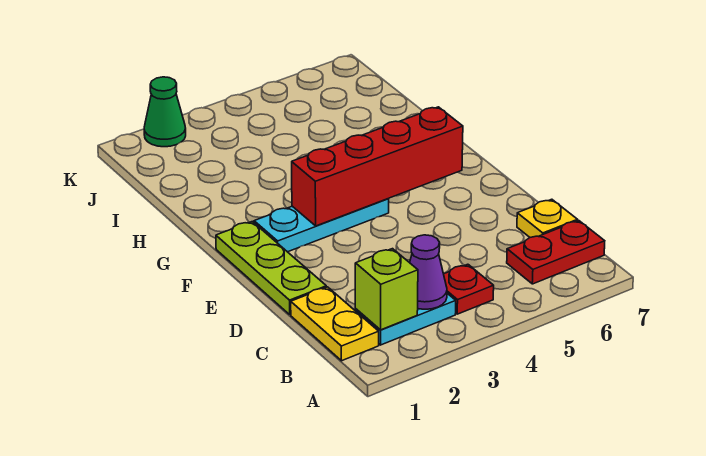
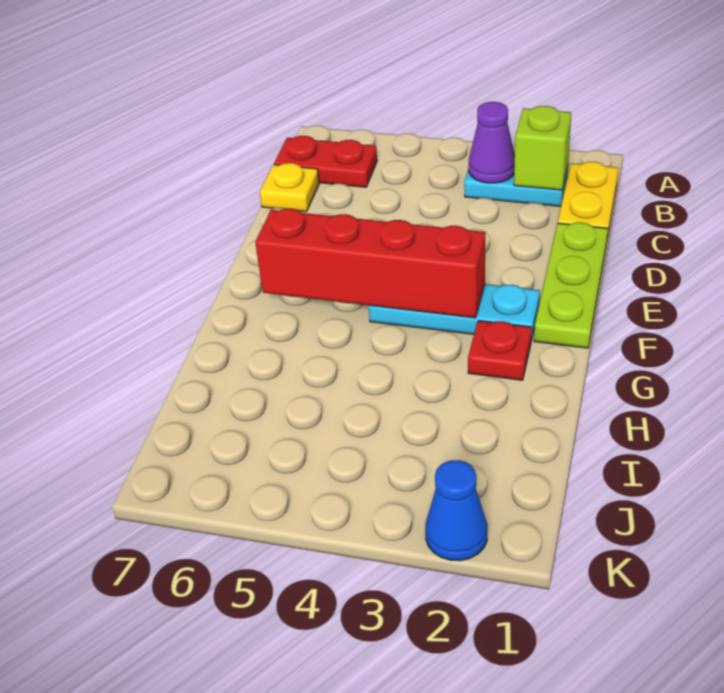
red plate B4 level 1 -> red plate G2 level 1
green cone K2 level 1 -> blue cone K2 level 1

